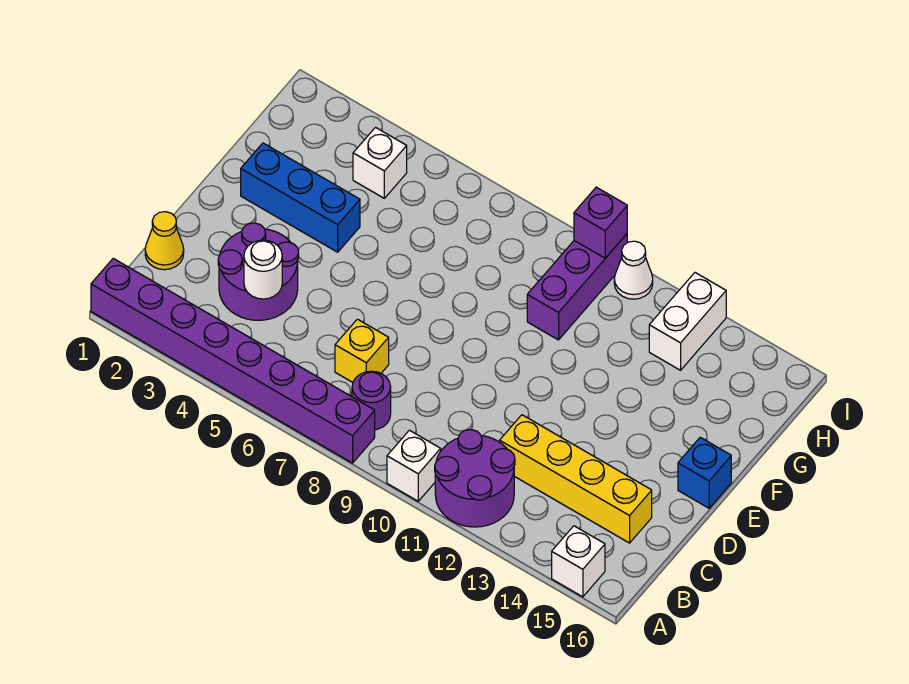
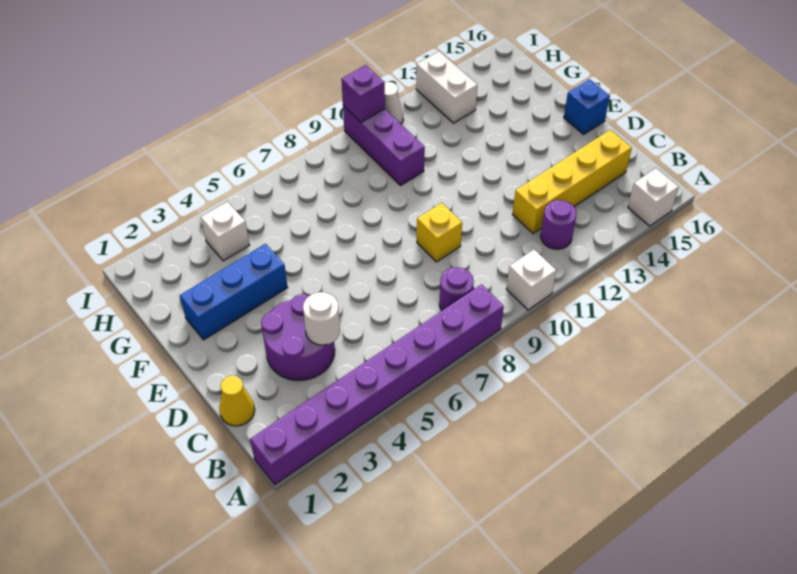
purple round brick A11:B12 level 1 -> purple round brick B12 level 1
yellow brick C7 level 1 -> yellow brick D9 level 1

